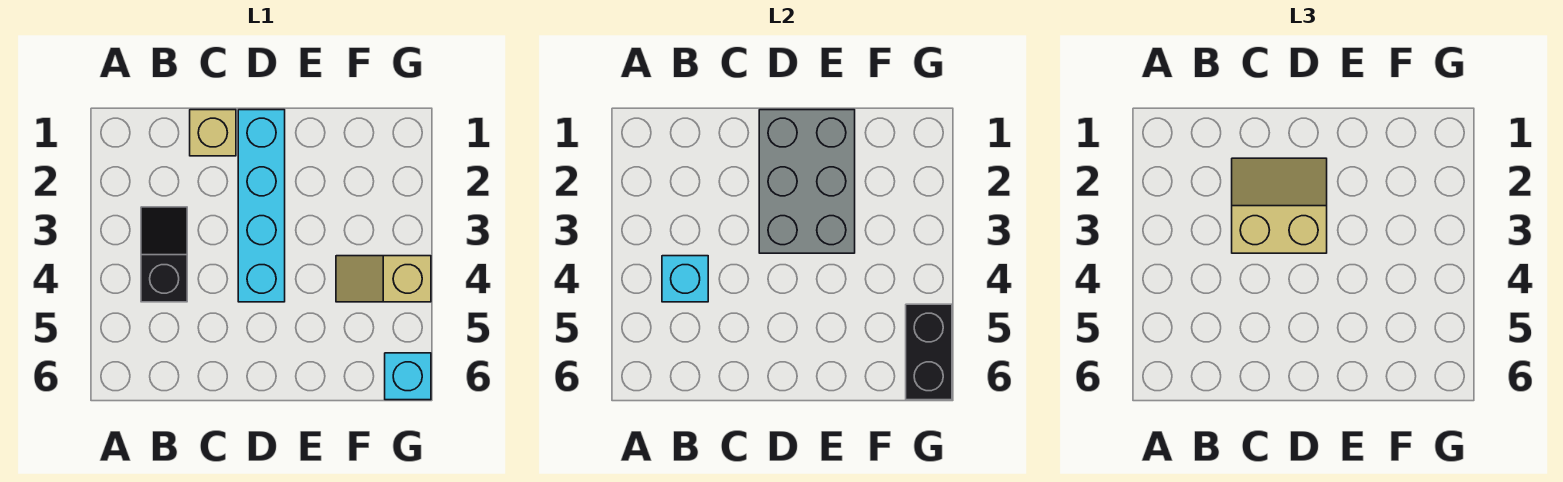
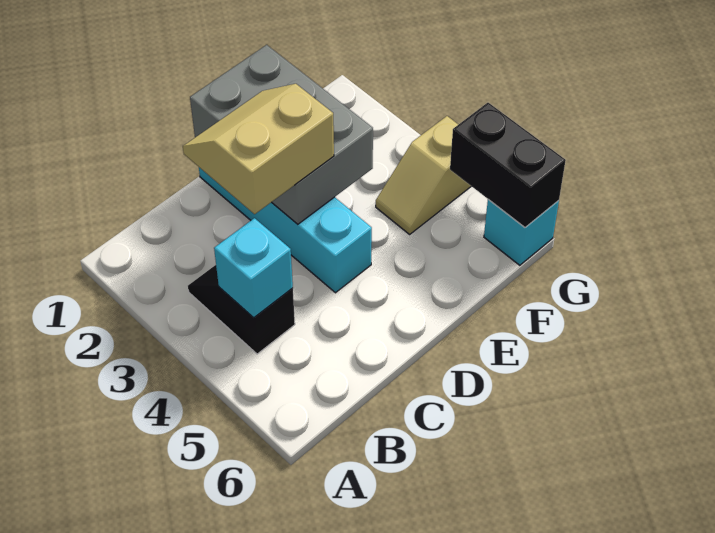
tan brick C1 level 1 -> none

